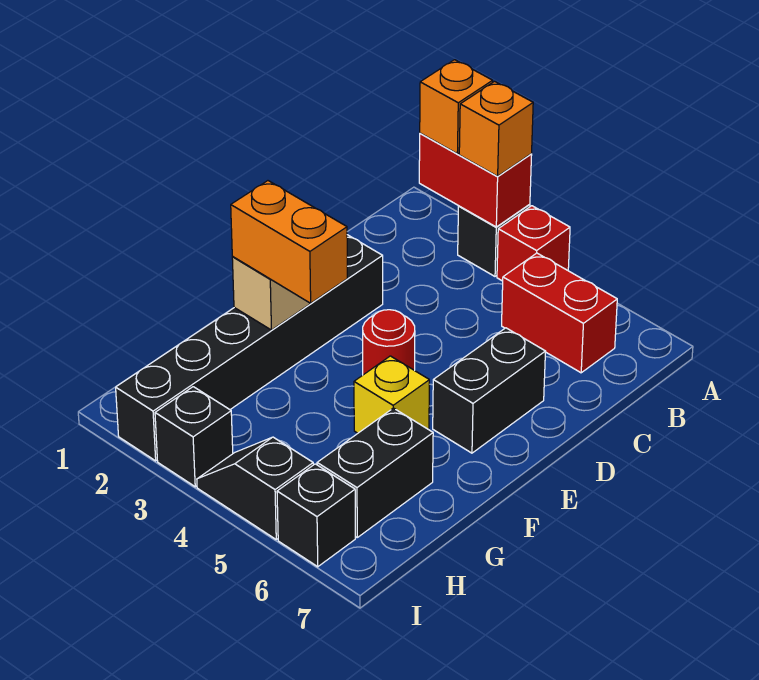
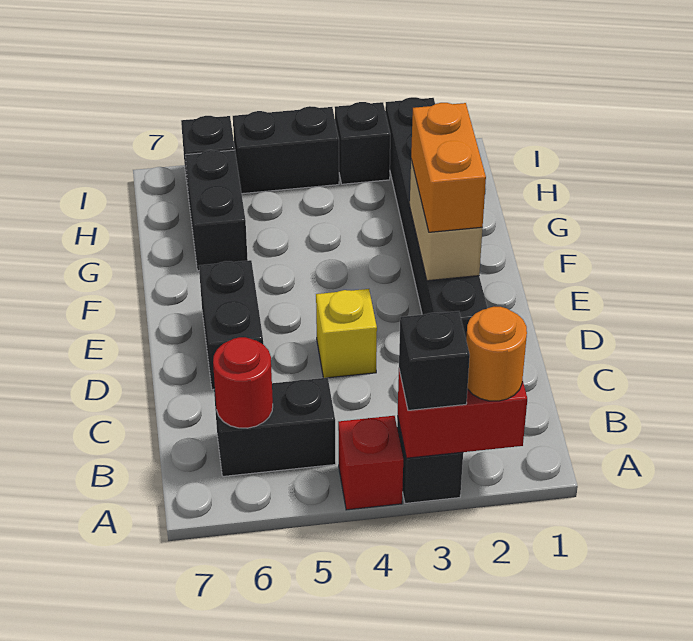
orange brick A2 level 3 -> orange round brick A2 level 3
orange brick A3 level 3 -> black brick A3 level 3
red brick B5:B6 level 1 -> black brick B5:B6 level 1
red round brick E4 level 1 -> red round brick B6 level 2
orange brick F2:F3 level 3 -> orange brick E2:F2 level 3
yellow brick F5 level 1 -> yellow brick D4 level 1
black slope I4:I5 level 1 top 5 -> black brick I4:I5 level 1

